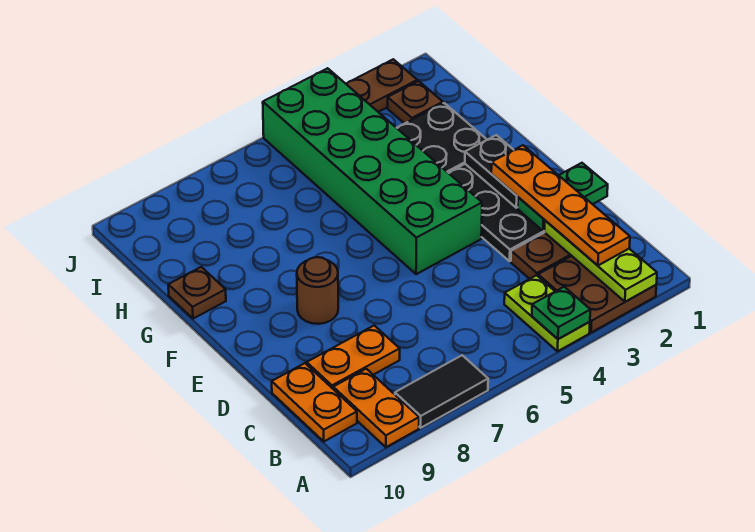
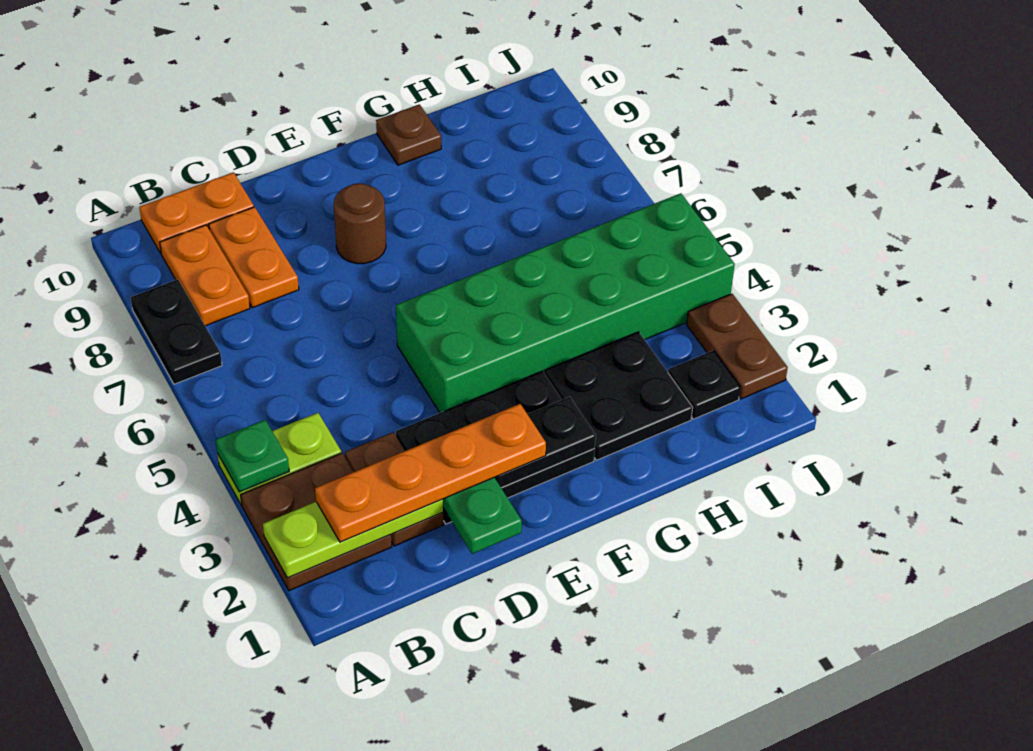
black tile A7:A8 level 1 -> black plate A7:A8 level 1
orange plate A9:B9 level 1 -> orange plate B8:B9 level 1
brown plate I2 level 1 -> black plate I2 level 1

